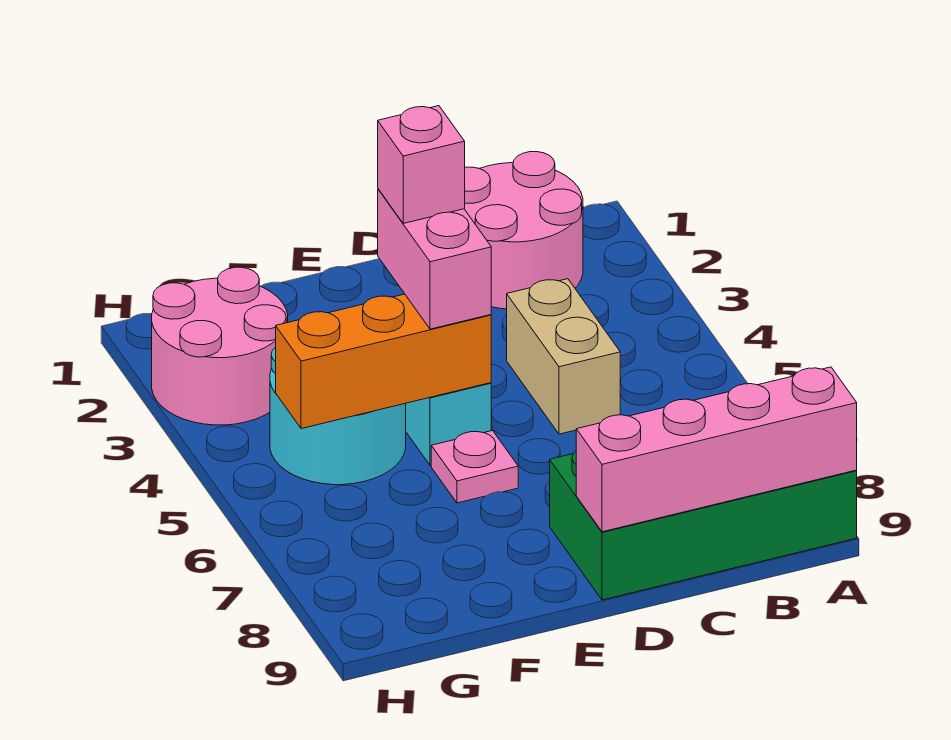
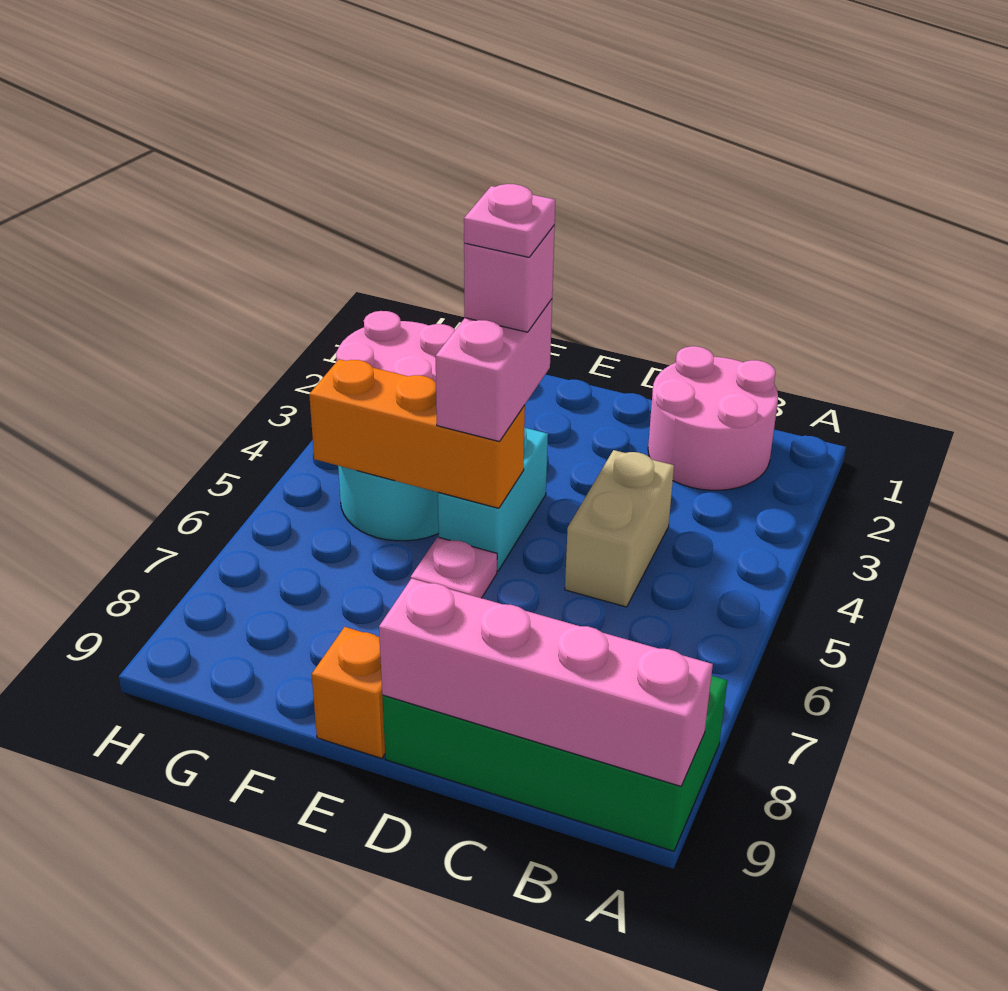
none -> pink plate E4 level 5
none -> orange brick E9 level 1

